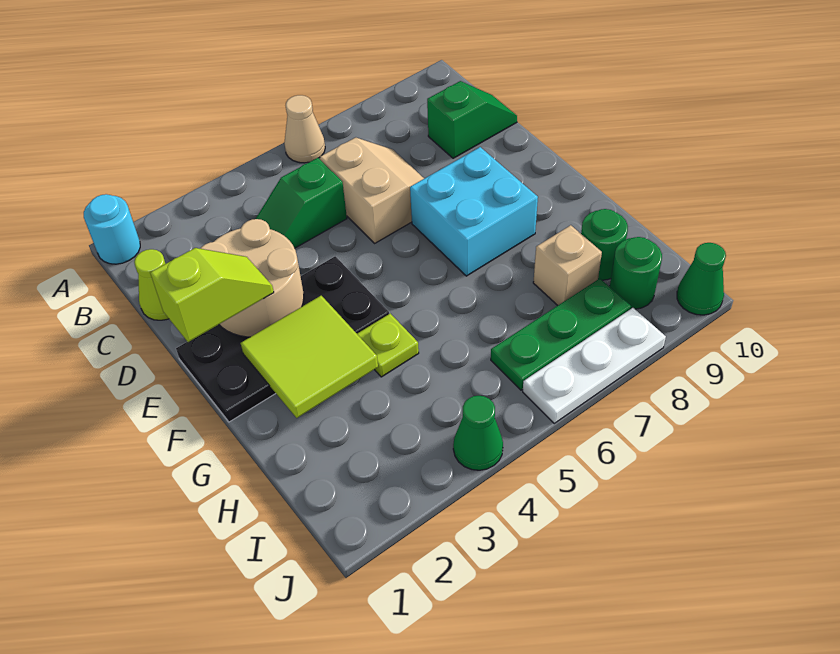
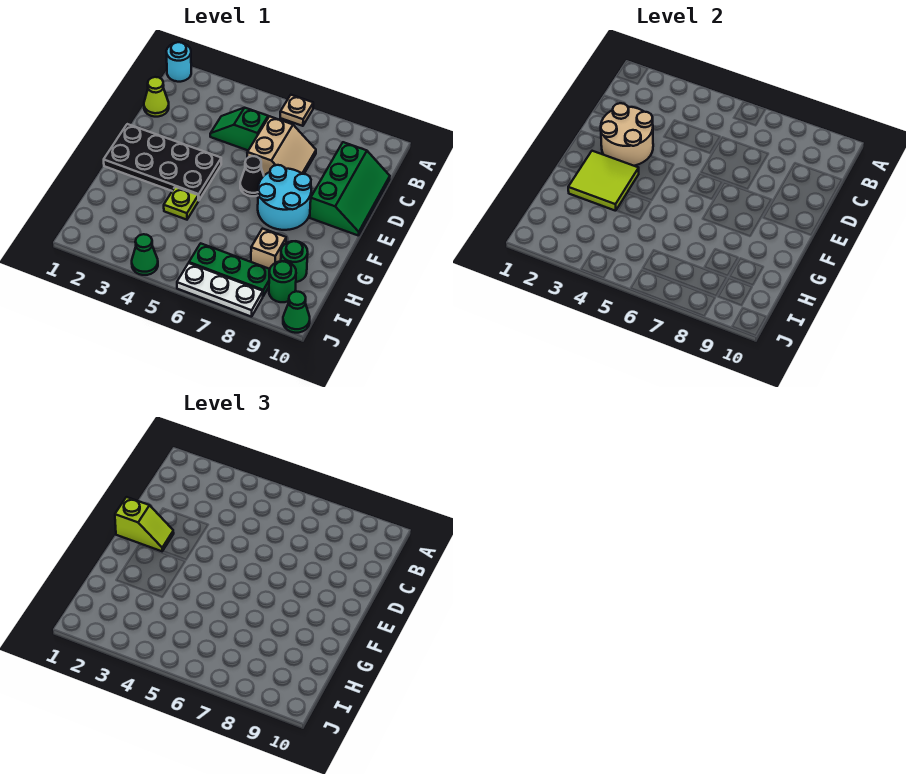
tan cone A6 level 1 -> tan plate A6 level 1
green slope C9:C10 level 1 top 9 -> green slope C9:E10 level 1 top 9
none -> black cone E6 level 1
cyan brick E7:F8 level 1 -> cyan round brick E7:F8 level 1

